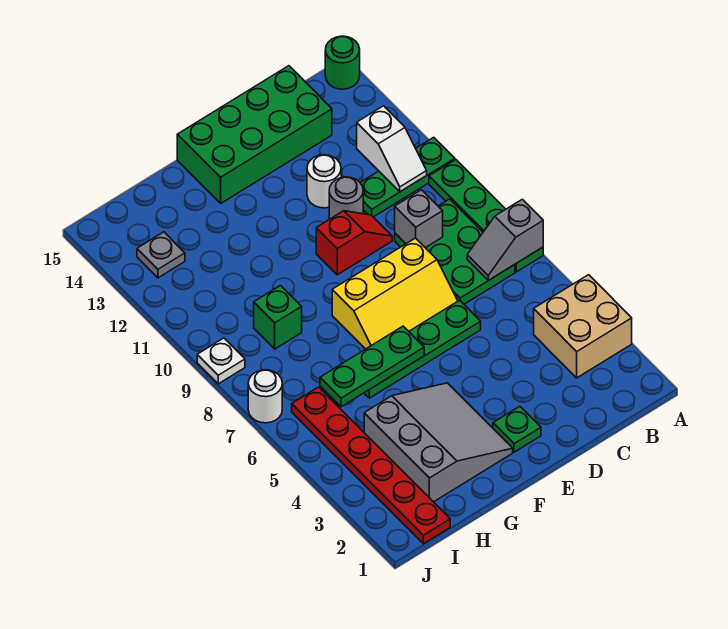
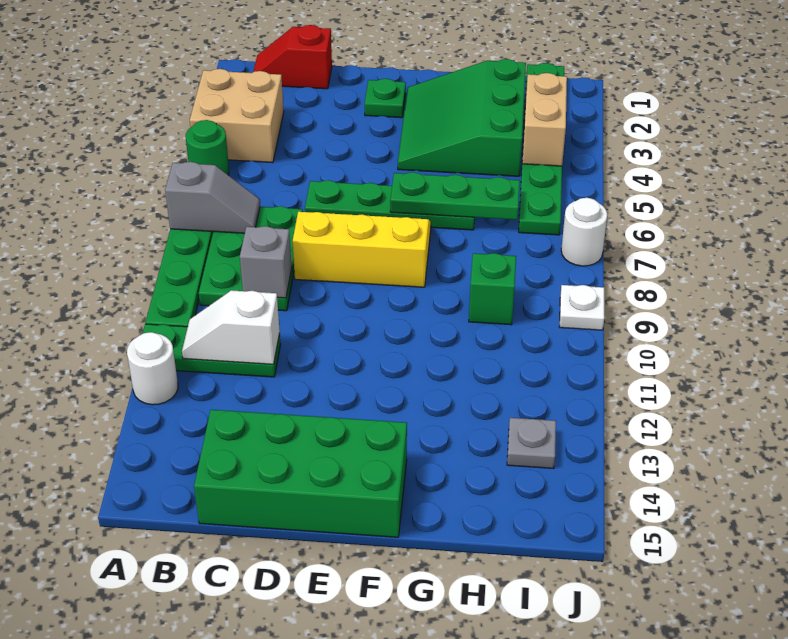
green round brick A15 level 1 -> green round brick A5 level 1
white slope B11:B12 level 2 top 12 -> white slope B11:C11 level 2 top C
red slope D10:E10 level 1 top E -> red slope B1:C1 level 1 top C
grey round brick D11 level 1 -> none
white round brick D12 level 1 -> white round brick A12 level 1
grey slope F2:H4 level 1 top H -> green slope F2:H4 level 1 top H
red plate I1:I6 level 1 -> green plate I1:I6 level 1
none -> tan brick I3:I4 level 2

